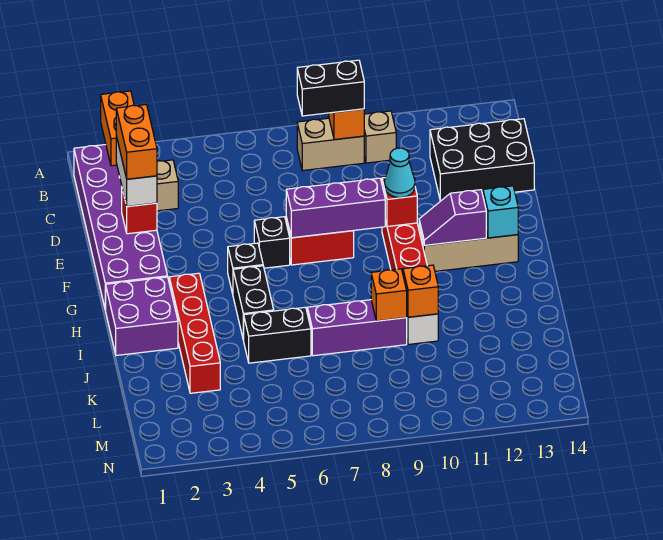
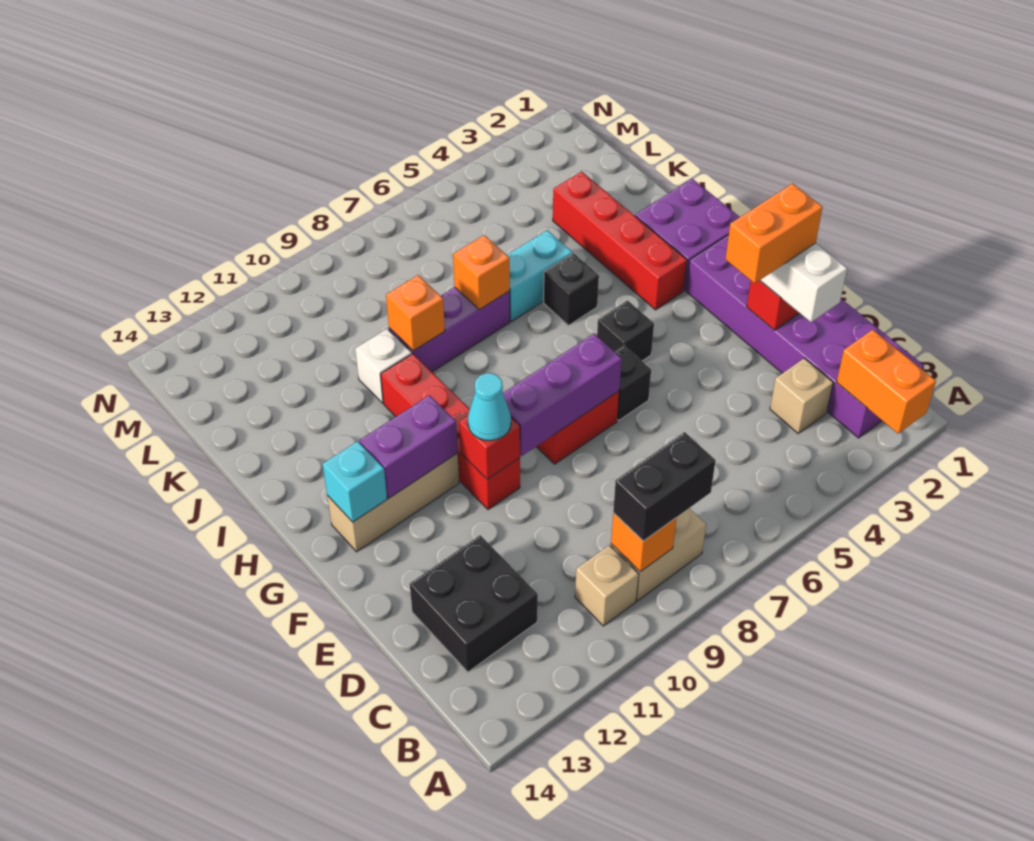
black brick C12:D14 level 1 -> black brick C12:D13 level 1
orange brick D2:E2 level 4 -> orange brick E2:E3 level 4
purple slope G11:G12 level 2 top 12 -> purple brick G11:G12 level 2
black brick H5:I5 level 1 -> black brick I5 level 1
black brick J5:J6 level 1 -> cyan brick J5:J6 level 1
orange brick J10 level 2 -> orange brick J7 level 2

